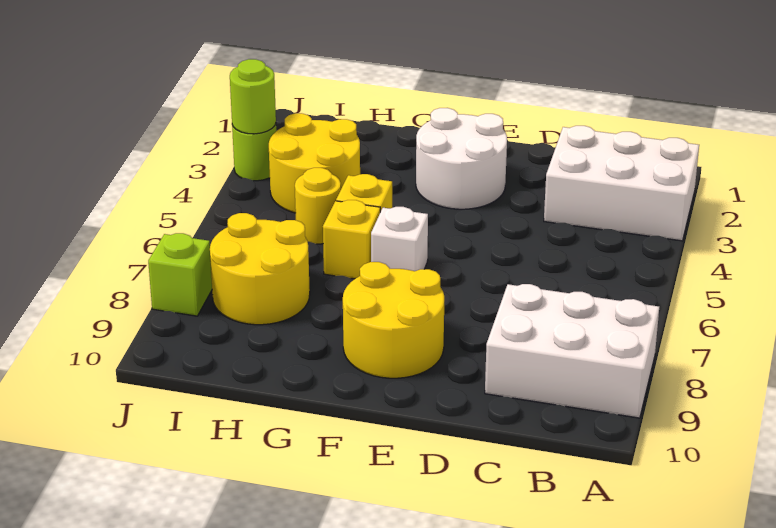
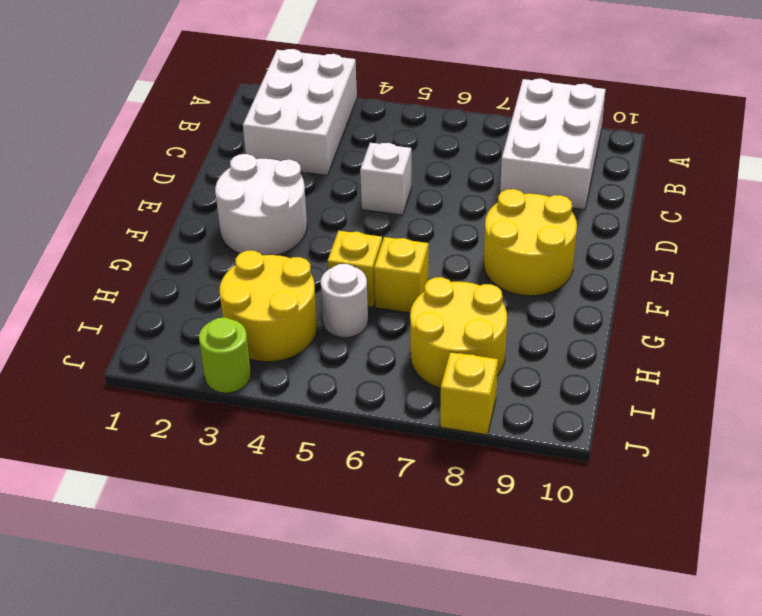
white brick F6 level 1 -> white brick D5 level 1
yellow round brick H5 level 1 -> white round brick H5 level 1
lime round brick J3 level 2 -> none
lime brick J8 level 1 -> yellow brick J8 level 1

